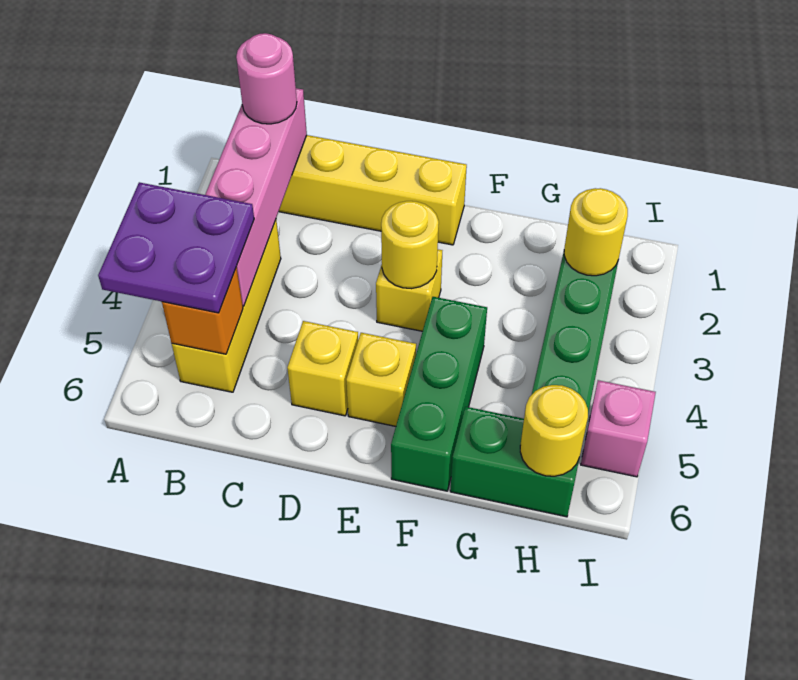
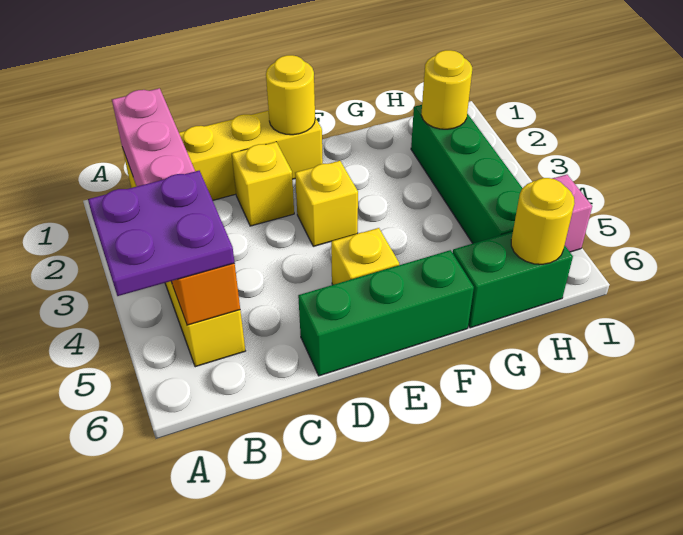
pink round brick B1 level 3 -> none
yellow brick D5 level 1 -> yellow brick D2 level 1
yellow round brick E3 level 2 -> yellow round brick E1 level 2
green brick F4:F6 level 1 -> green brick D6:F6 level 1

